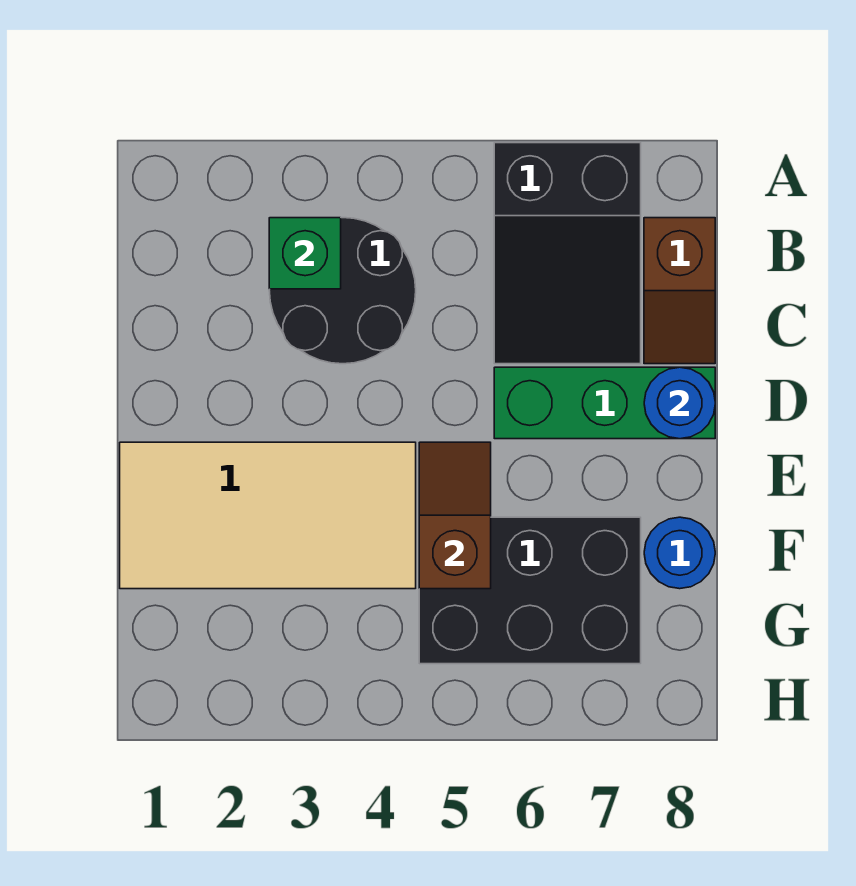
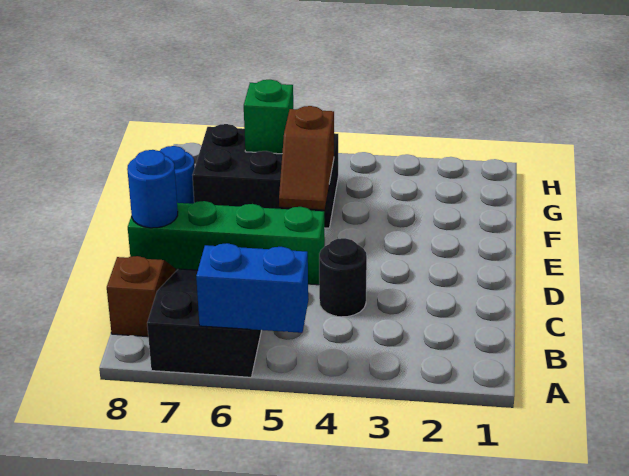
none -> blue brick A5:A6 level 2
black round brick B3:C4 level 1 -> black round brick C4 level 1
green brick B3 level 2 -> green brick G6 level 2
green brick D6:D8 level 1 -> green brick D5:D8 level 1
tan tile E1:F4 level 1 -> none

